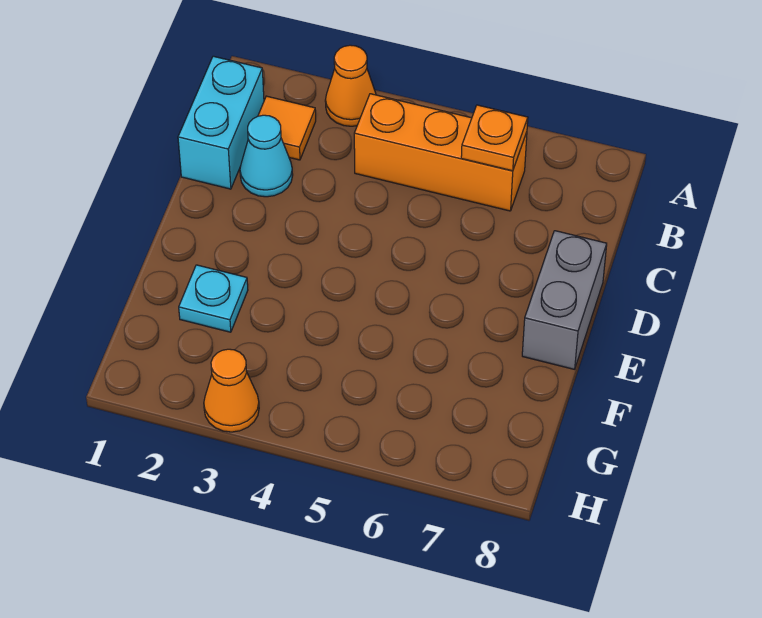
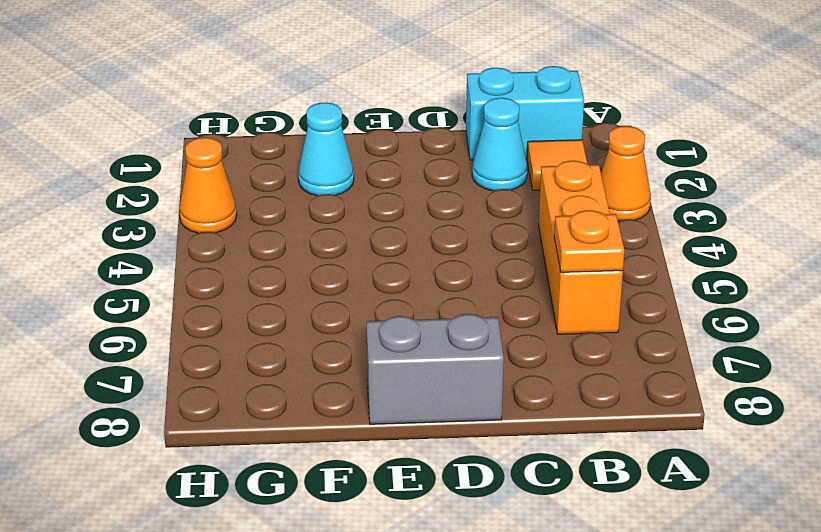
cyan plate F2 level 1 -> cyan cone F2 level 1

